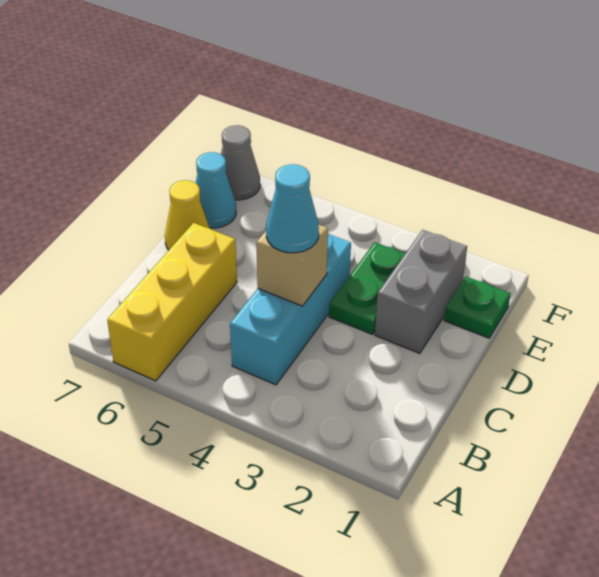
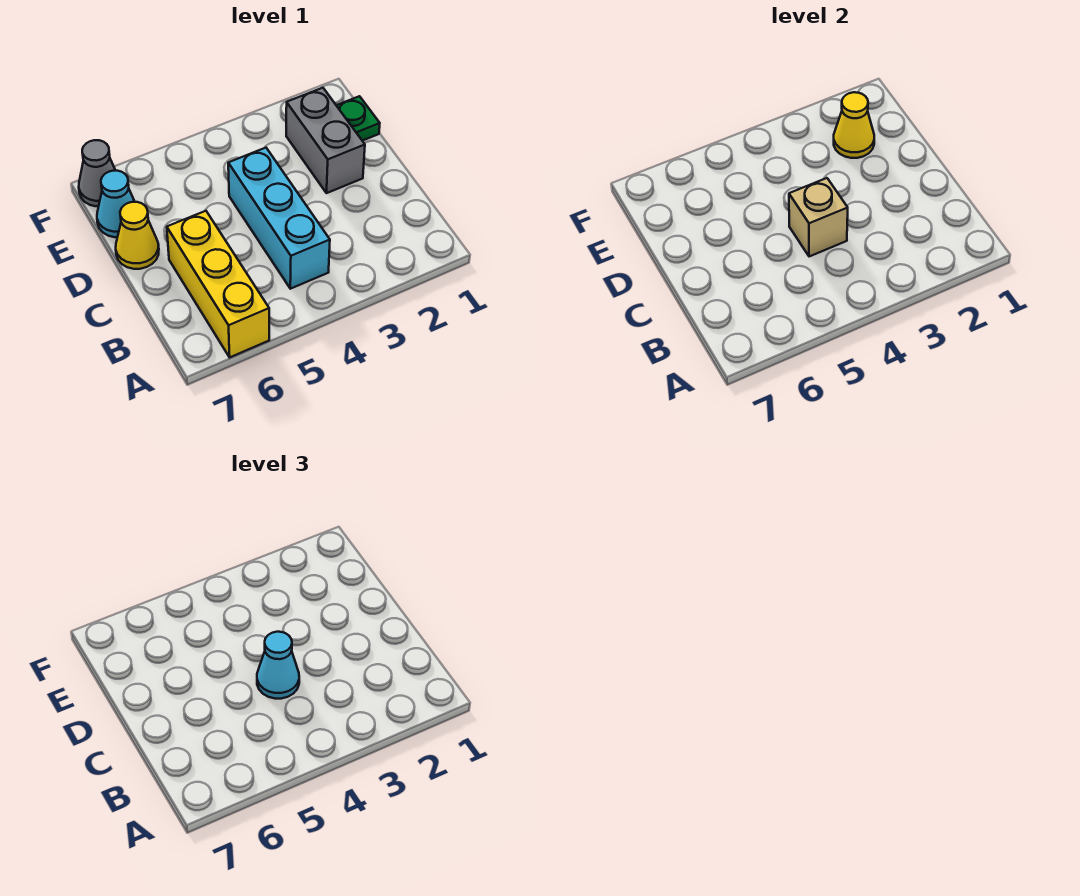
green plate D3:E3 level 1 -> none
none -> yellow cone E2 level 2

